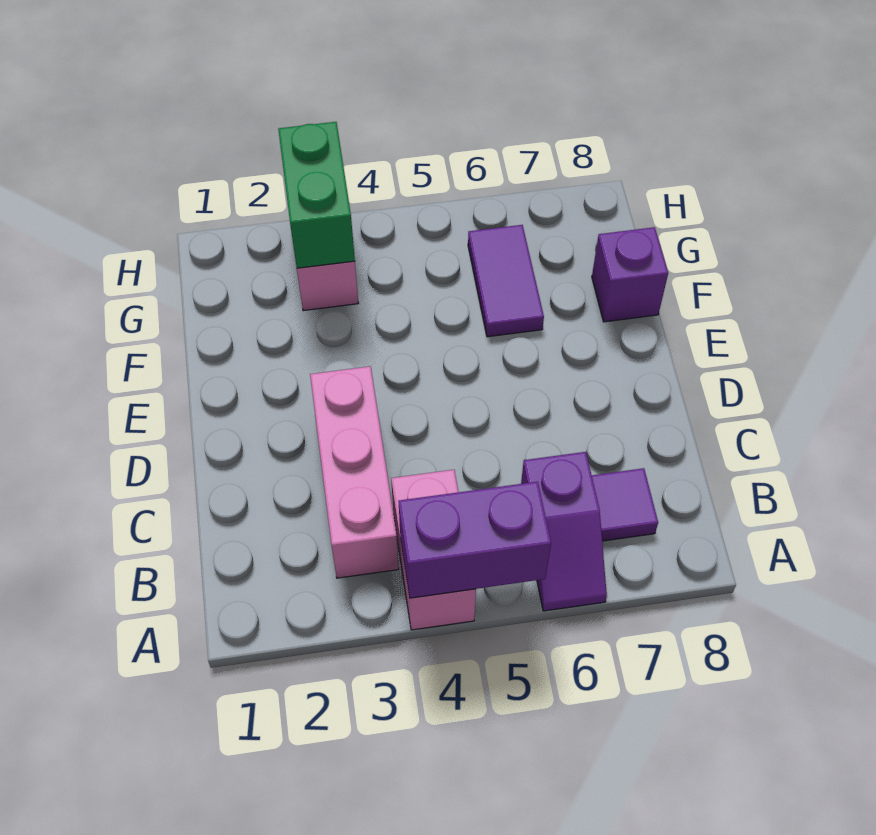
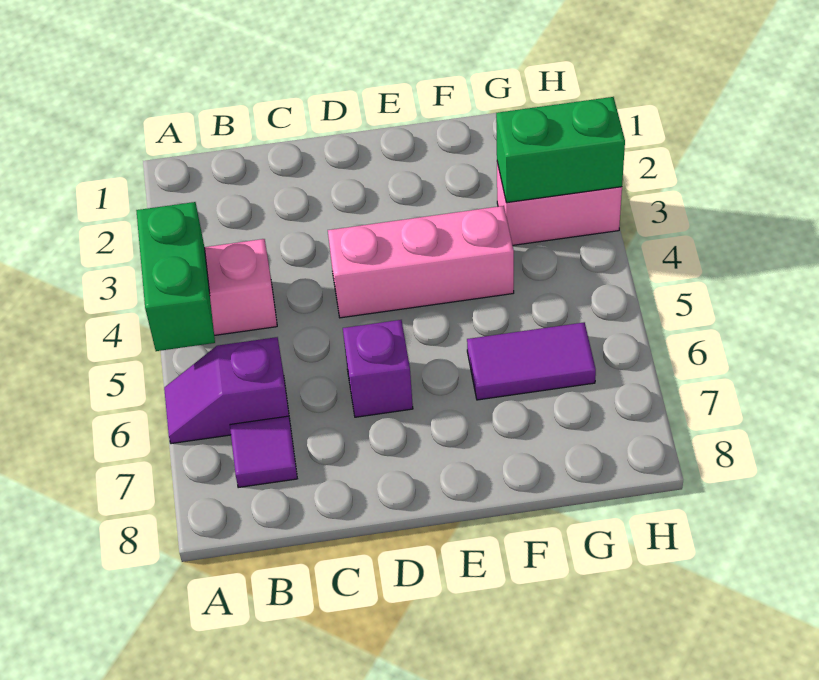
purple brick A4:A5 level 2 -> green brick A4:A5 level 2
pink brick B3:D3 level 1 -> pink brick D4:F4 level 1
purple brick F8 level 1 -> purple brick D6 level 1

